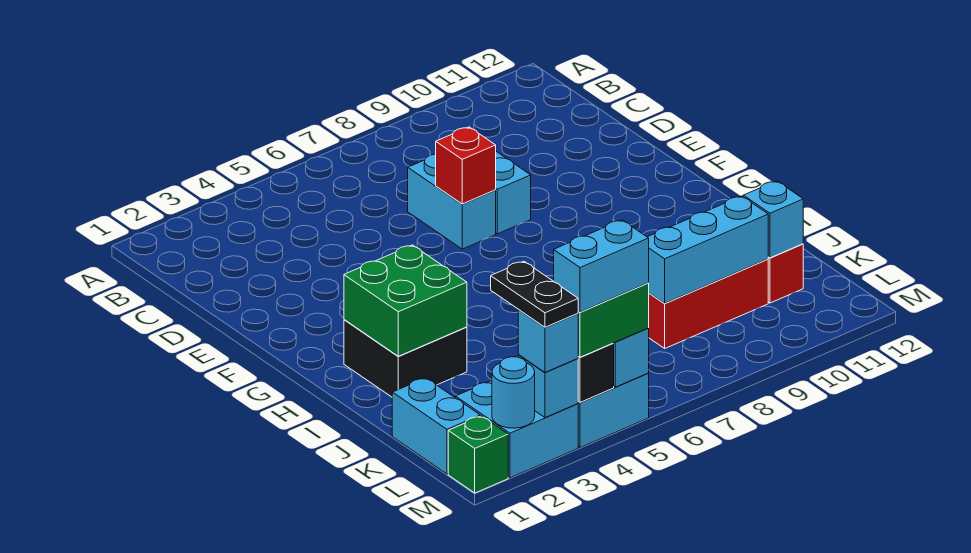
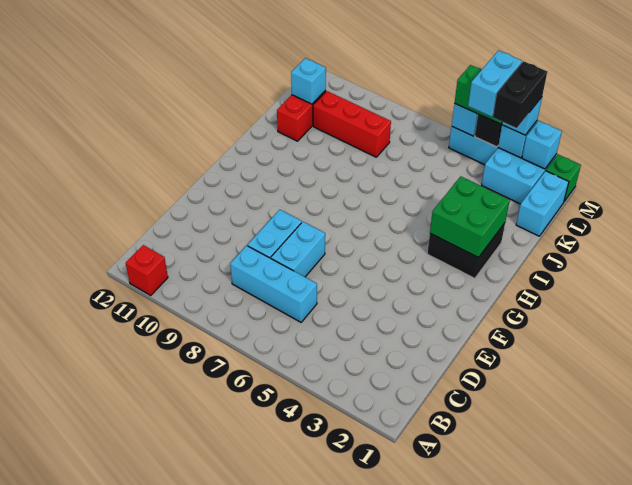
red brick E7 level 2 -> red brick A11 level 1
cyan brick K8:K10 level 2 -> cyan brick C6:C8 level 1
black plate L3:M3 level 4 -> black brick L3:M3 level 4
cyan round brick M2 level 2 -> cyan brick M2 level 2
cyan brick M4:M5 level 4 -> cyan brick L4:M4 level 4

